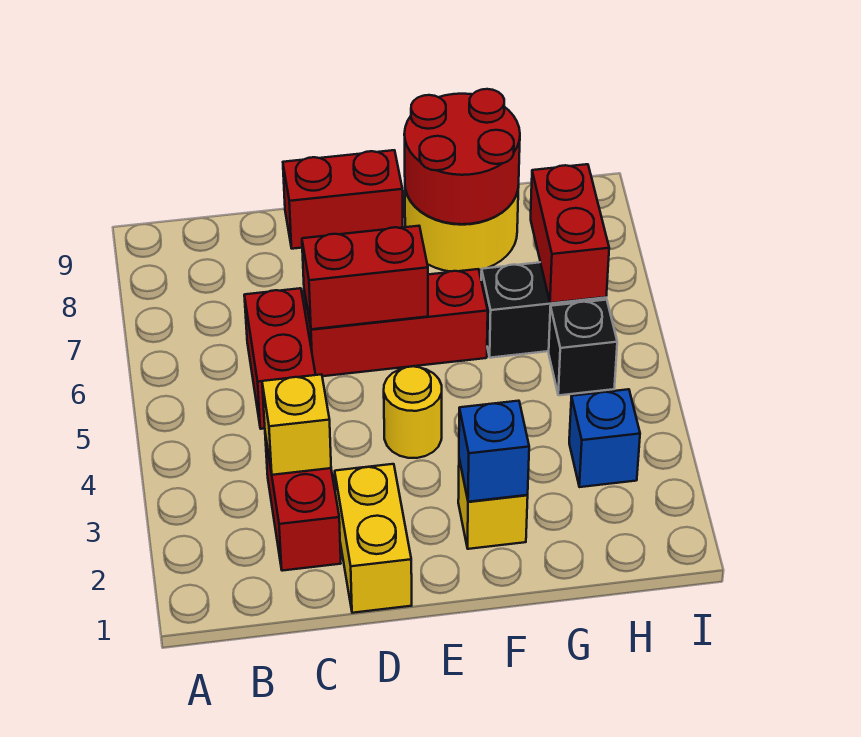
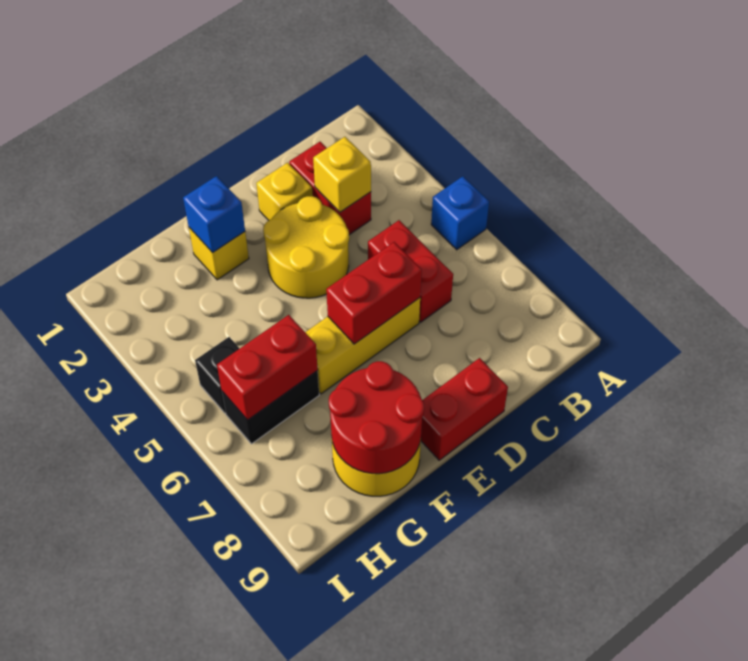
yellow brick D1:D2 level 1 -> yellow brick D2 level 1
red brick D6:F6 level 1 -> yellow brick D6:F6 level 1
yellow round brick E4 level 1 -> yellow round brick D3:E4 level 1
blue brick H3 level 1 -> blue brick A5 level 1
red brick H6:H7 level 2 -> red brick G6:H6 level 2

